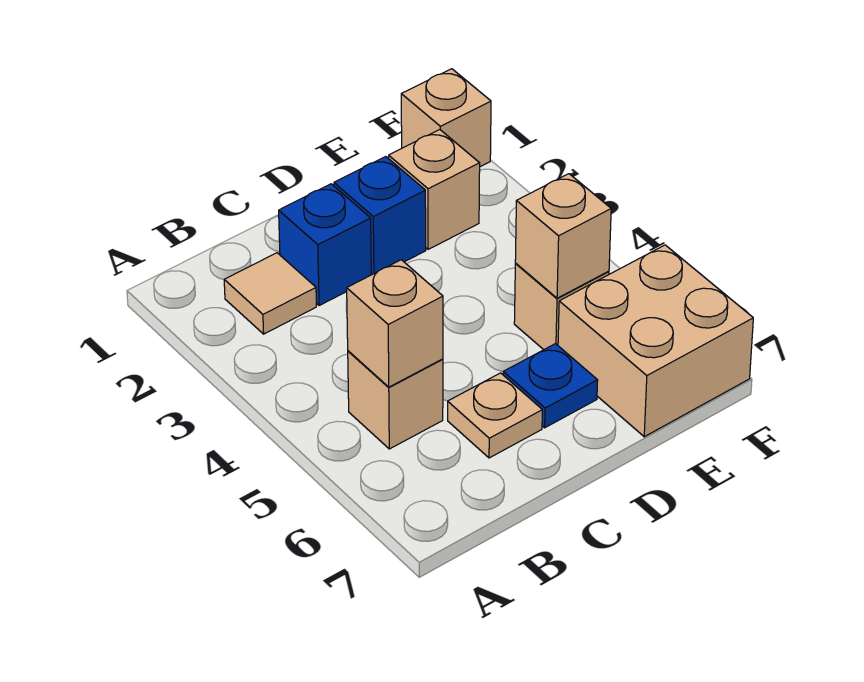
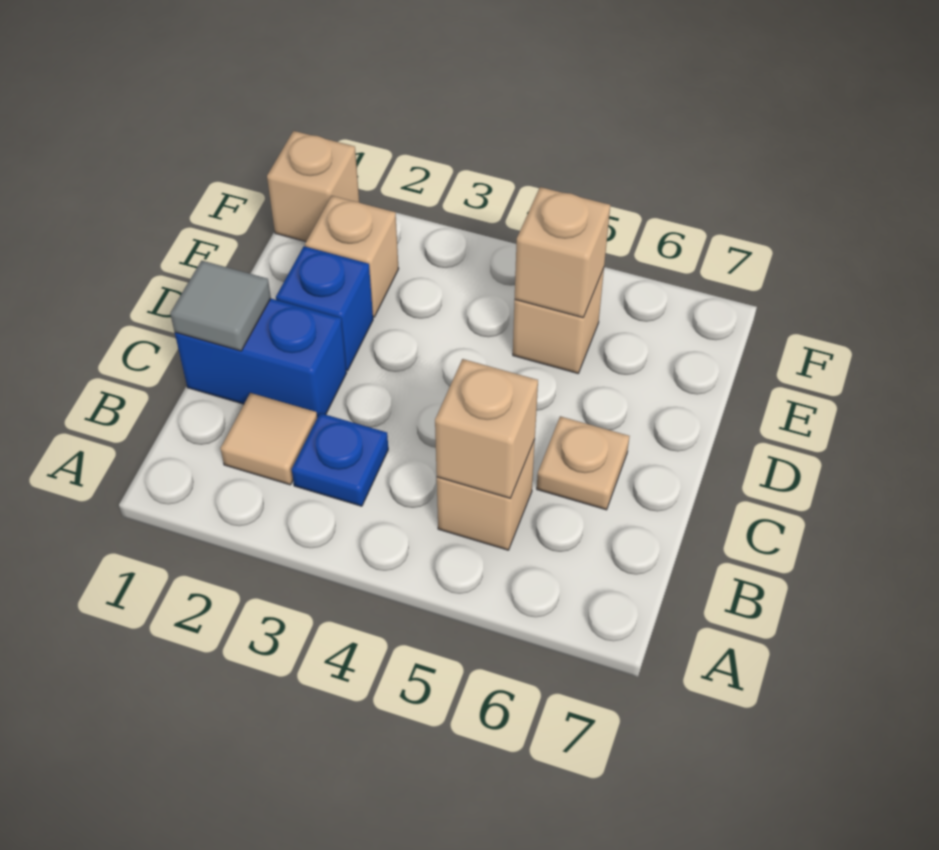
none -> grey tile C1 level 2
blue brick C2 level 1 -> blue brick C1:C2 level 1
blue plate D6 level 1 -> blue plate B3 level 1
tan brick E6:F7 level 1 -> none

